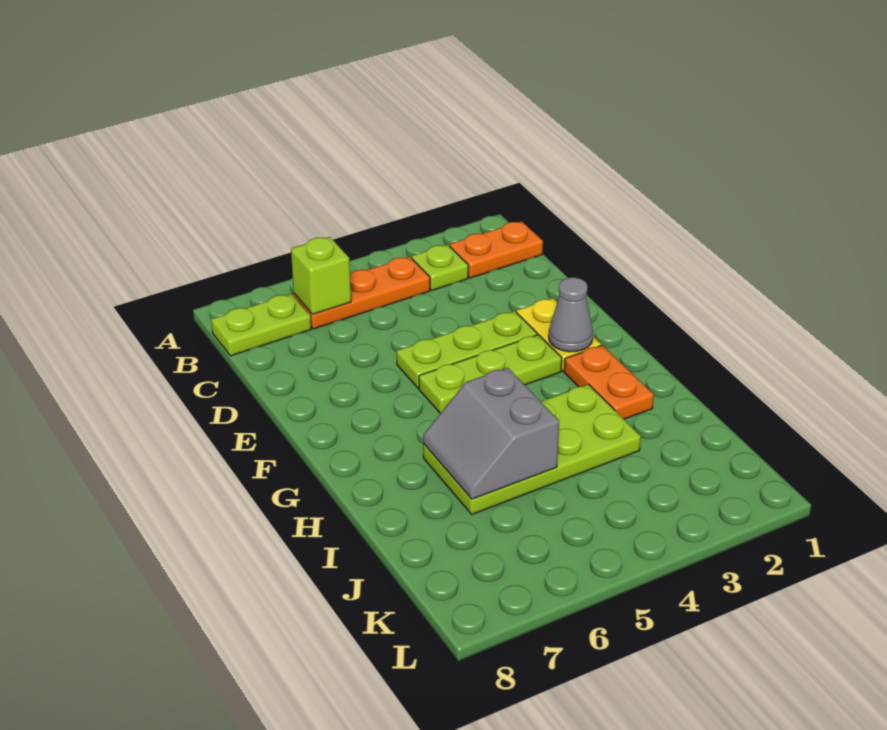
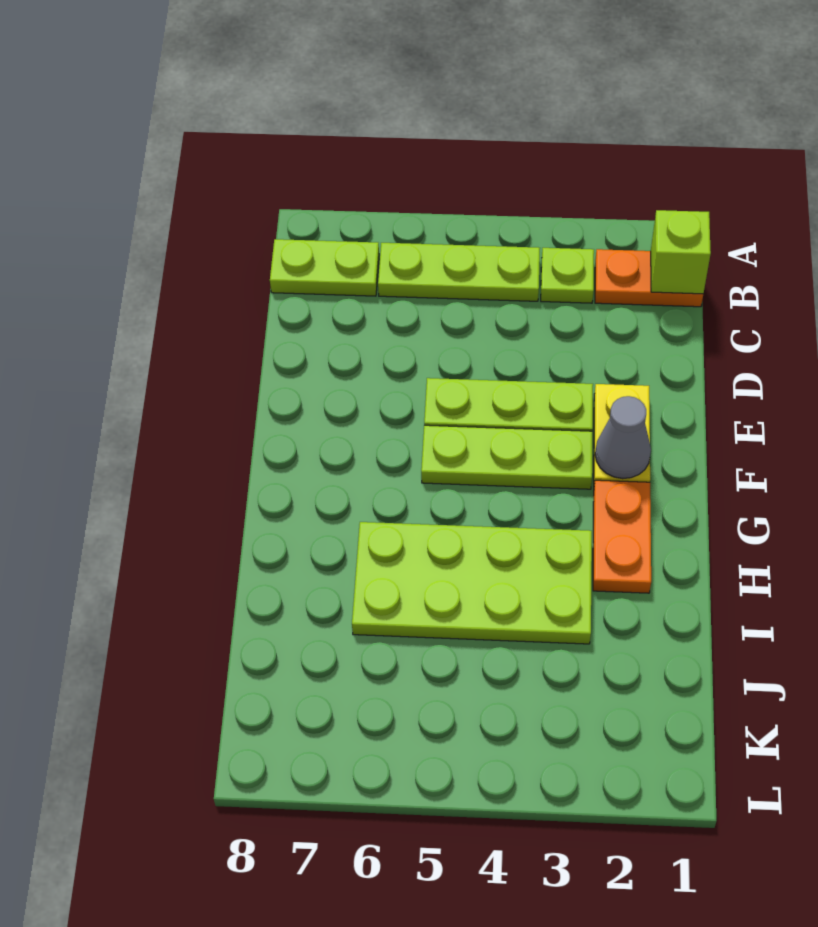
orange plate B4:B6 level 1 -> lime plate B4:B6 level 1
lime brick B6 level 2 -> lime brick B1 level 2
grey slope H5:I6 level 2 top 5 -> none

